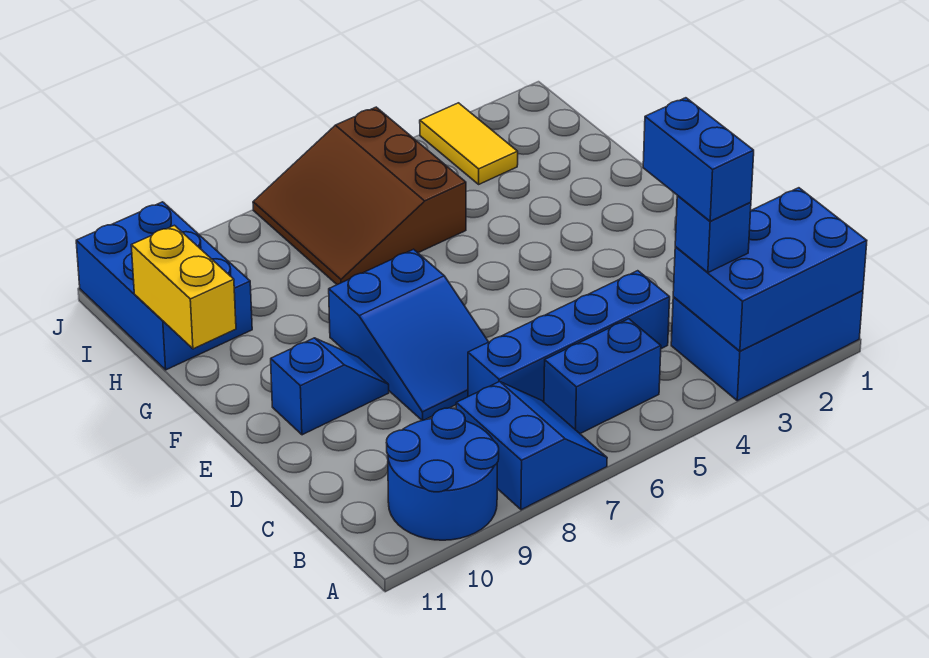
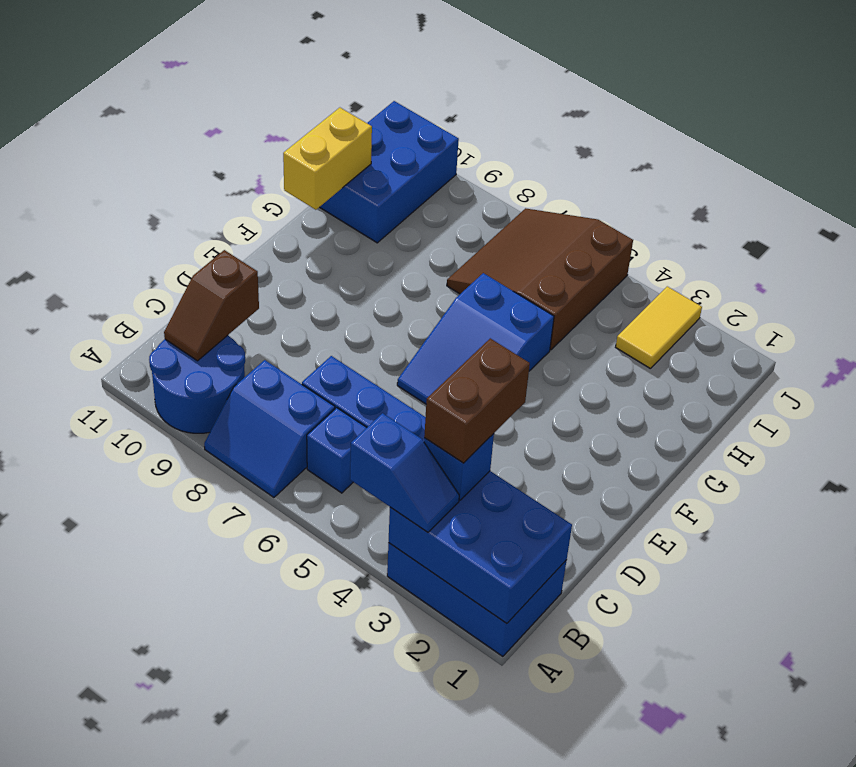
blue slope A7:B8 level 1 top 8 -> blue slope A7:B8 level 1 top B
blue brick B3:C3 level 4 -> brown brick B3:C3 level 4
blue brick B5:B6 level 1 -> blue brick B6 level 1
none -> brown slope B10:C10 level 2 top C
blue slope D7:F8 level 1 top F -> blue slope E5:G6 level 1 top G
blue slope E9:E10 level 1 top 10 -> blue slope A3:A4 level 3 top 4

